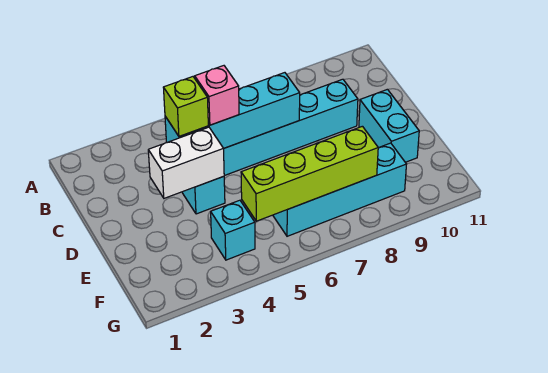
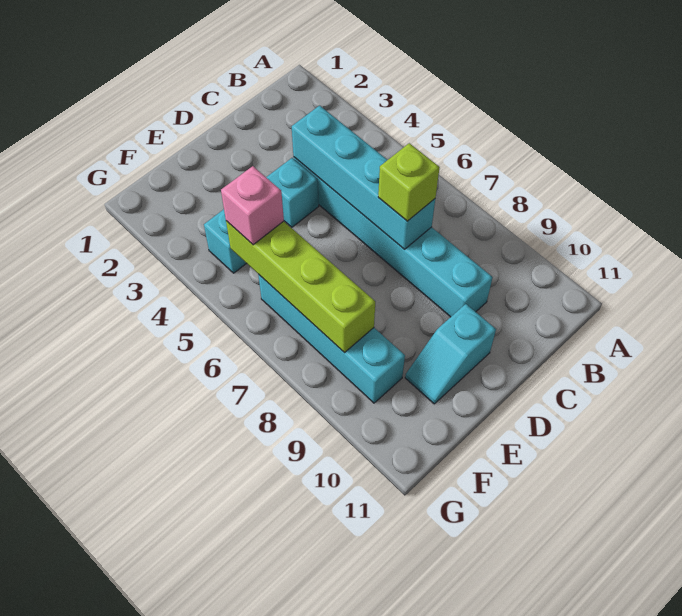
lime brick C4 level 3 -> lime brick C7 level 3
pink brick C5 level 3 -> pink brick F5 level 3
white brick D3:D4 level 2 -> none
cyan brick D10:E10 level 1 -> cyan slope D10:E10 level 1 top D

